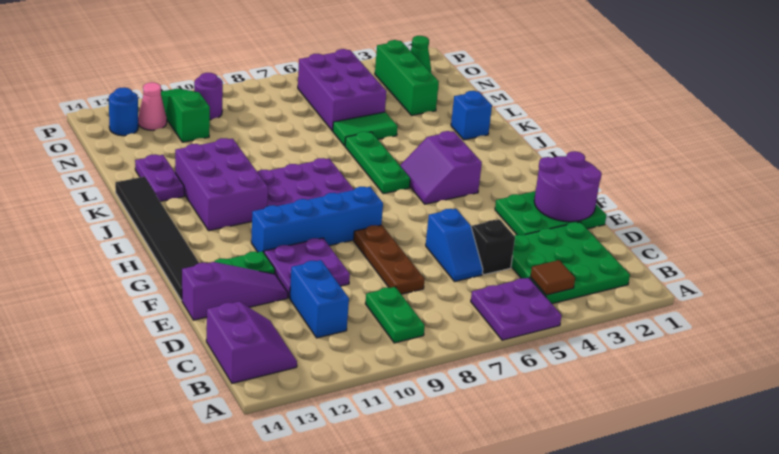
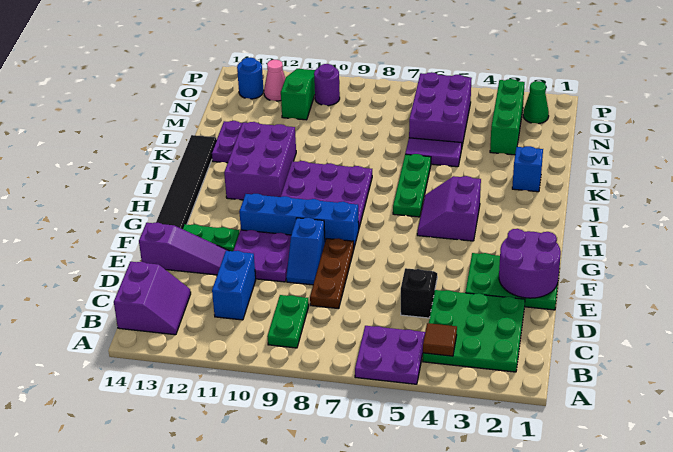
blue slope D6:E6 level 1 top E -> blue slope E9:F9 level 1 top F
green tile L5:L6 level 1 -> purple tile L5:L6 level 1

